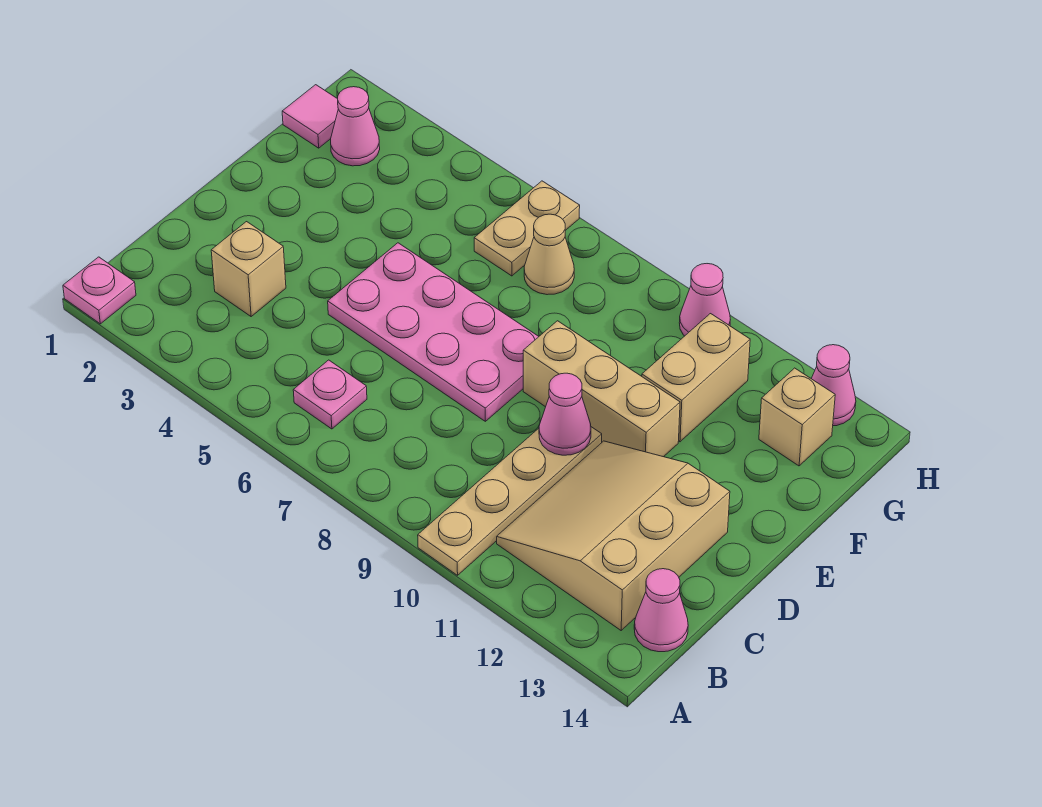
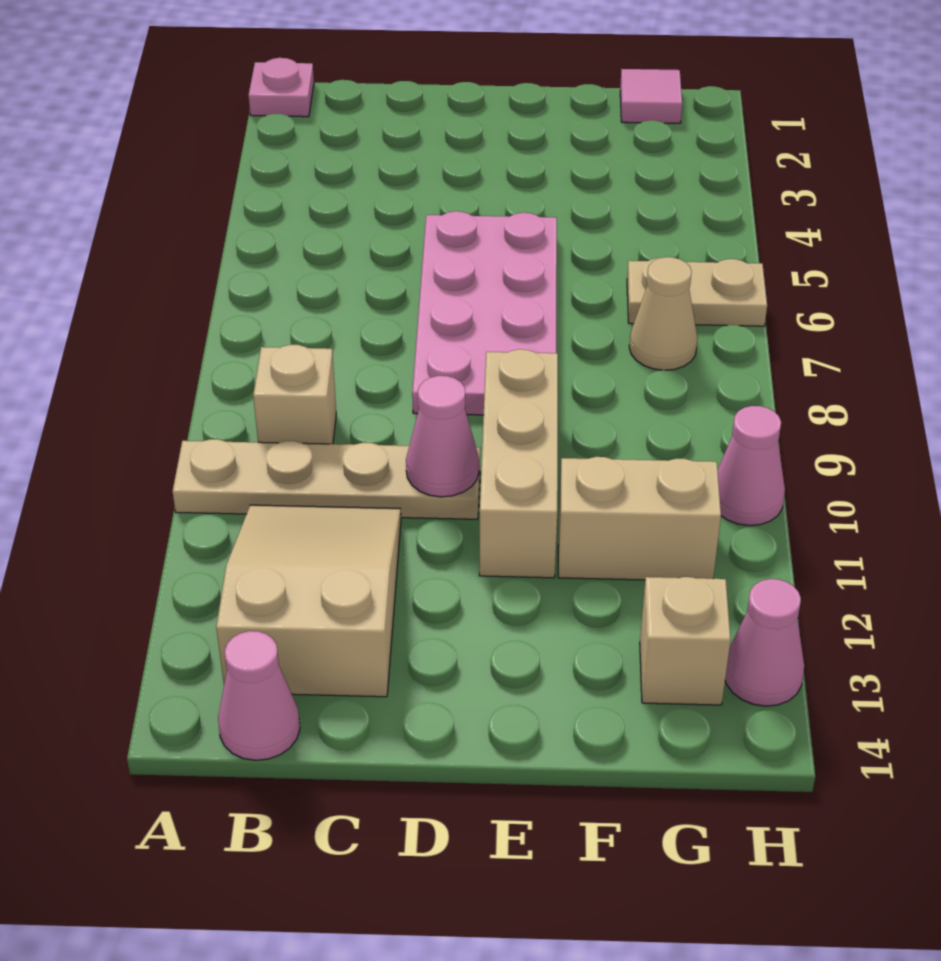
pink plate B6 level 1 -> none
tan slope B11:D13 level 1 top 13 -> tan slope B11:C13 level 1 top 13
tan brick C3 level 1 -> tan brick B9 level 1
pink cone G2 level 1 -> none

